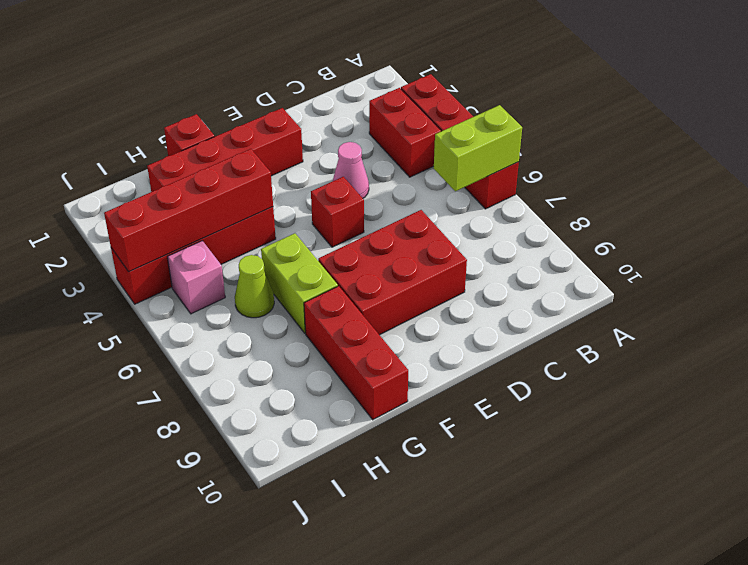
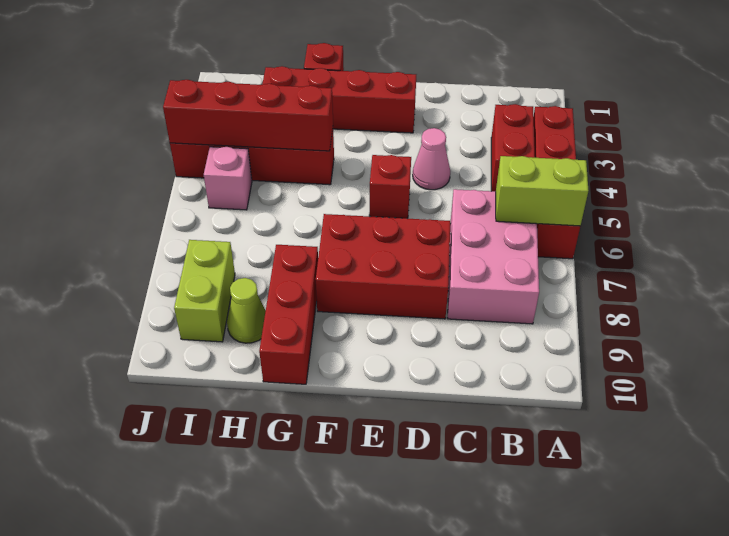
none -> pink brick B6:C8 level 1
lime brick G6:G7 level 1 -> lime brick I8:I9 level 1
lime cone H6 level 1 -> lime cone H9 level 1

